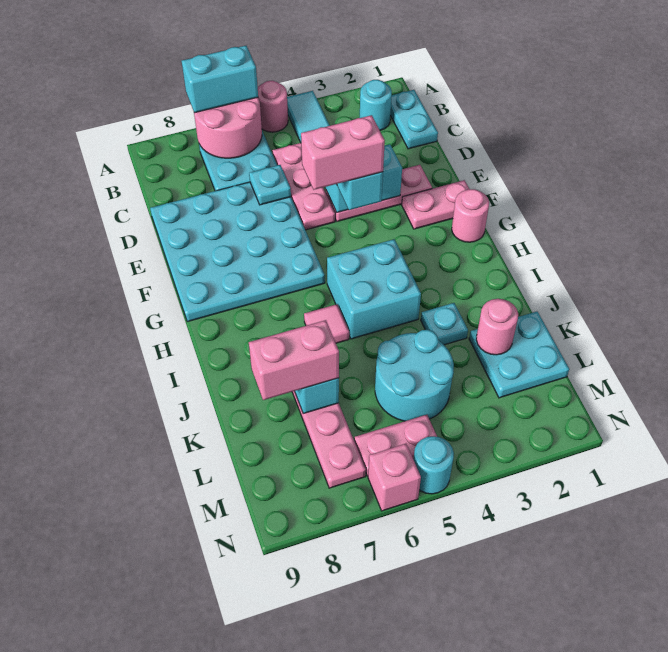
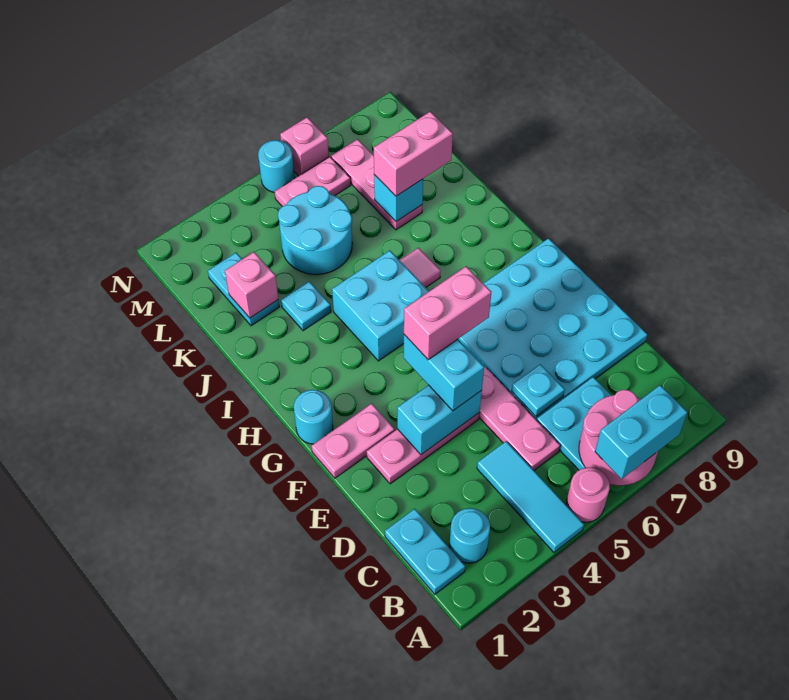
pink round brick G1 level 1 -> cyan round brick G1 level 1
cyan plate K1:L2 level 1 -> cyan plate K2:L2 level 1
pink round brick K2 level 2 -> pink brick K2 level 2

